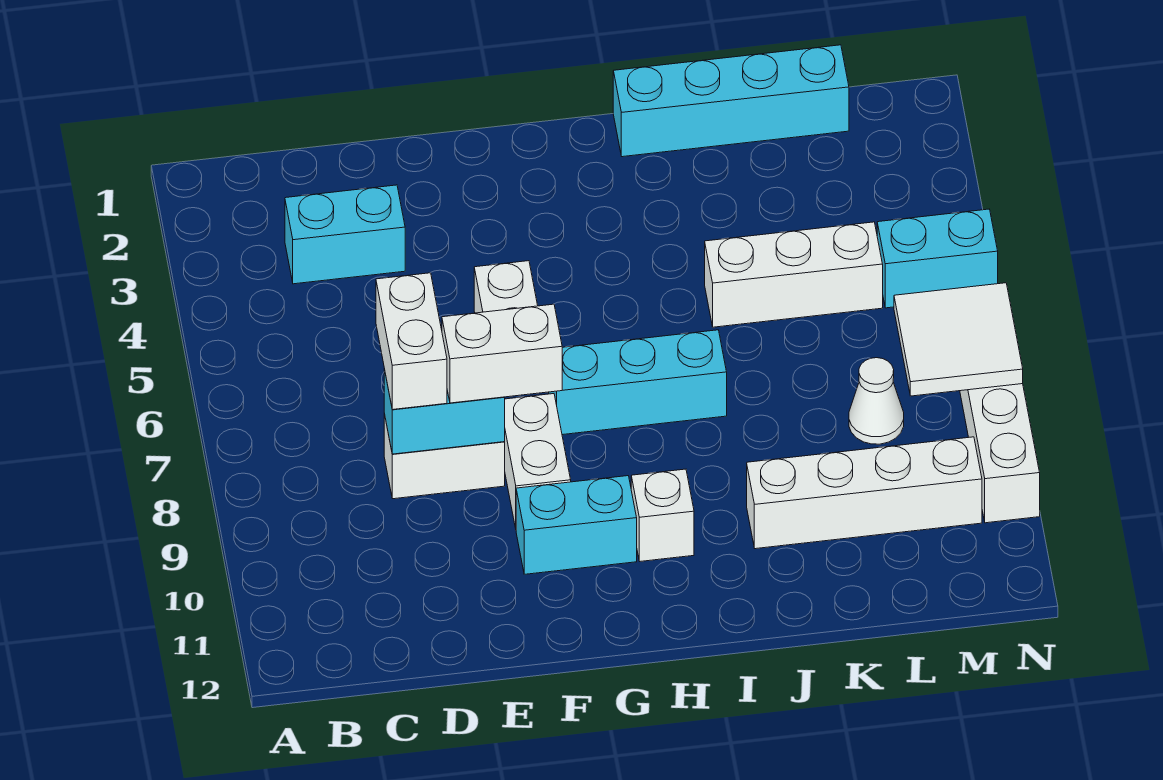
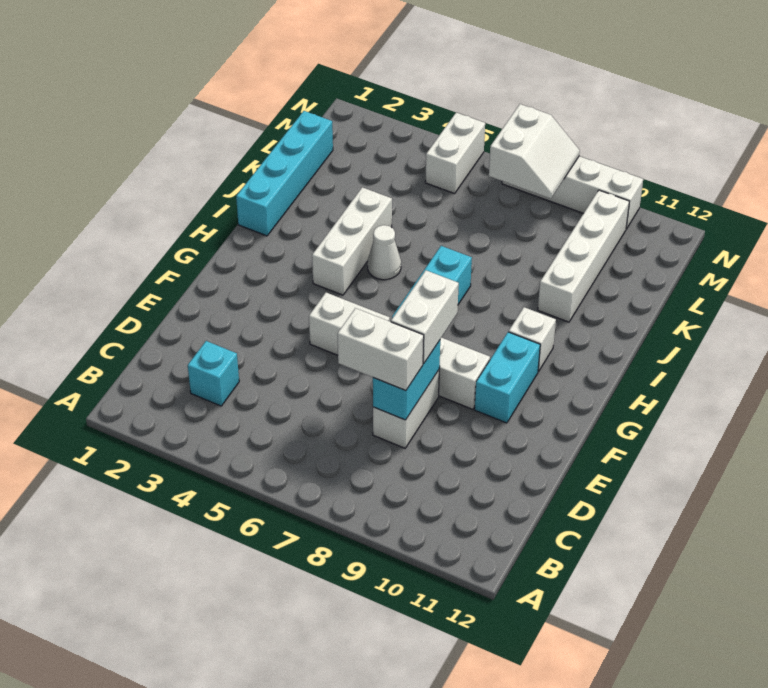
cyan brick C3:D3 level 1 -> cyan brick C3 level 1
white brick J5:L5 level 1 -> white brick H4:J4 level 1
white cone L8 level 1 -> white cone I5 level 1
cyan brick M5:N5 level 1 -> white brick M5:N5 level 1
white tile M7:N8 level 2 -> white slope M7:N8 level 2 top 7

